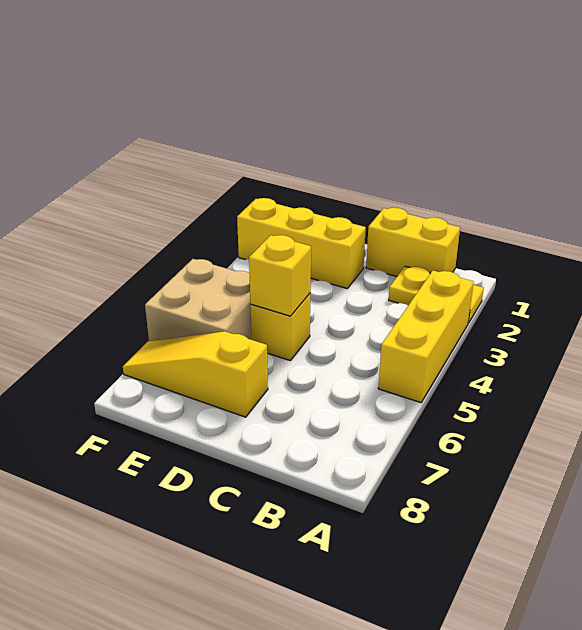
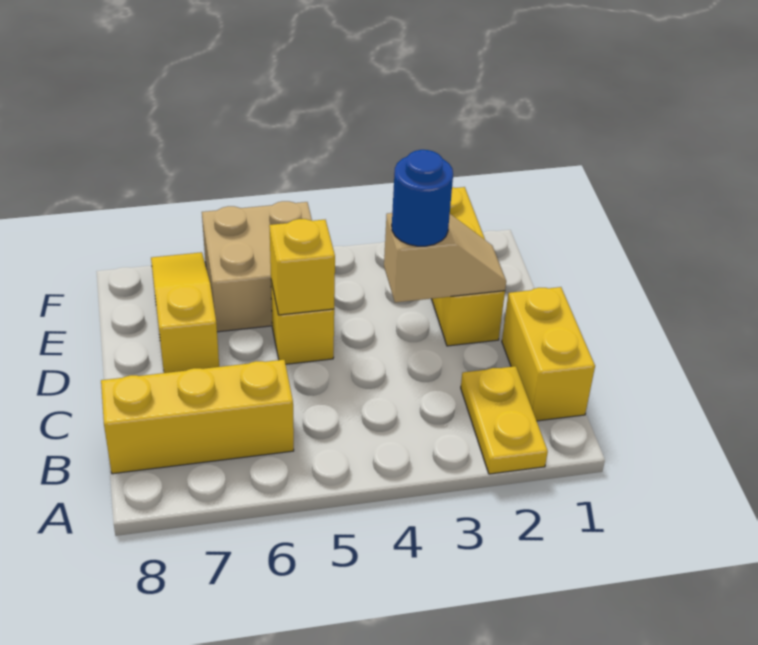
yellow brick A3:A5 level 1 -> yellow brick B6:B8 level 1
none -> tan slope D2:D3 level 2 top 3
none -> blue round brick D3 level 3

